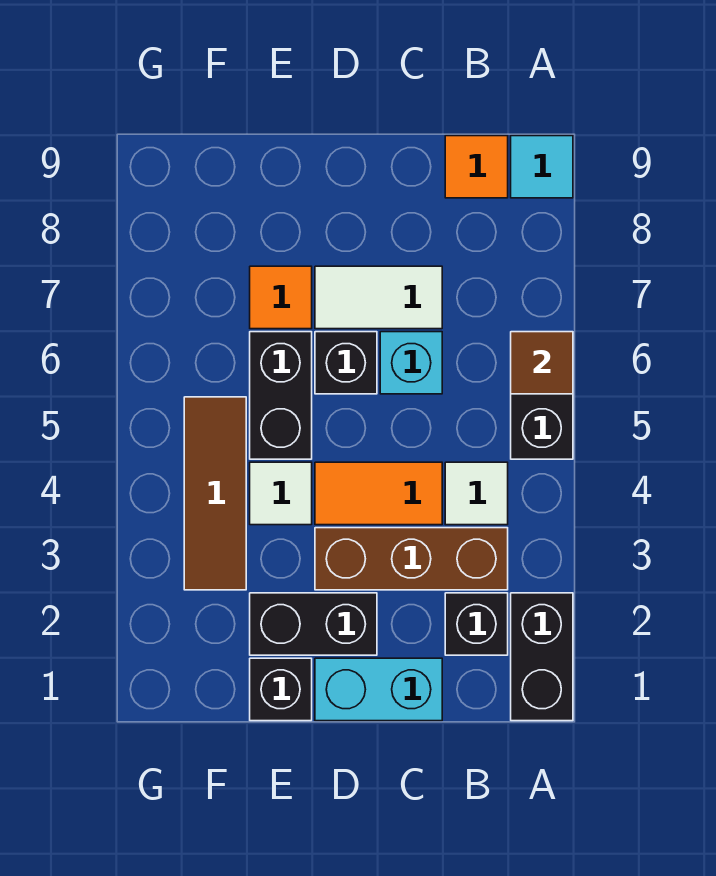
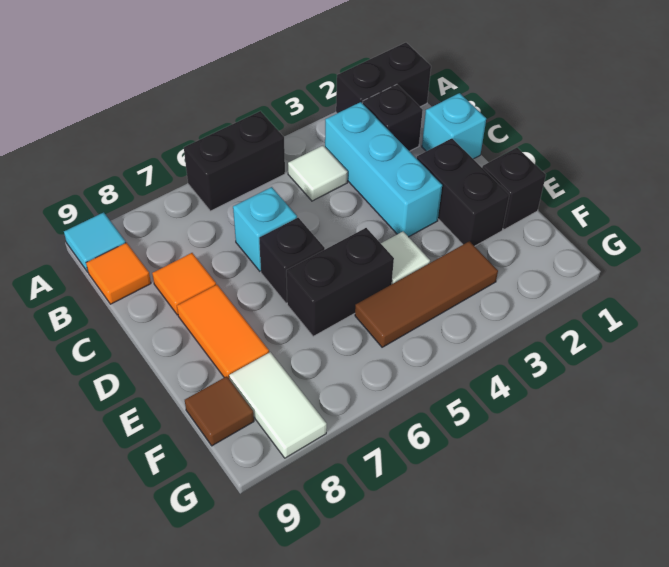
brown tile A6 level 2 -> brown tile F9 level 1
brown brick B3:D3 level 1 -> cyan brick B3:D3 level 1
cyan brick C1:D1 level 1 -> cyan brick C1 level 1
orange tile C4:D4 level 1 -> orange tile D8:E8 level 1
white tile C7:D7 level 1 -> white tile F8:G8 level 1
orange tile E7 level 1 -> orange tile C8 level 1

